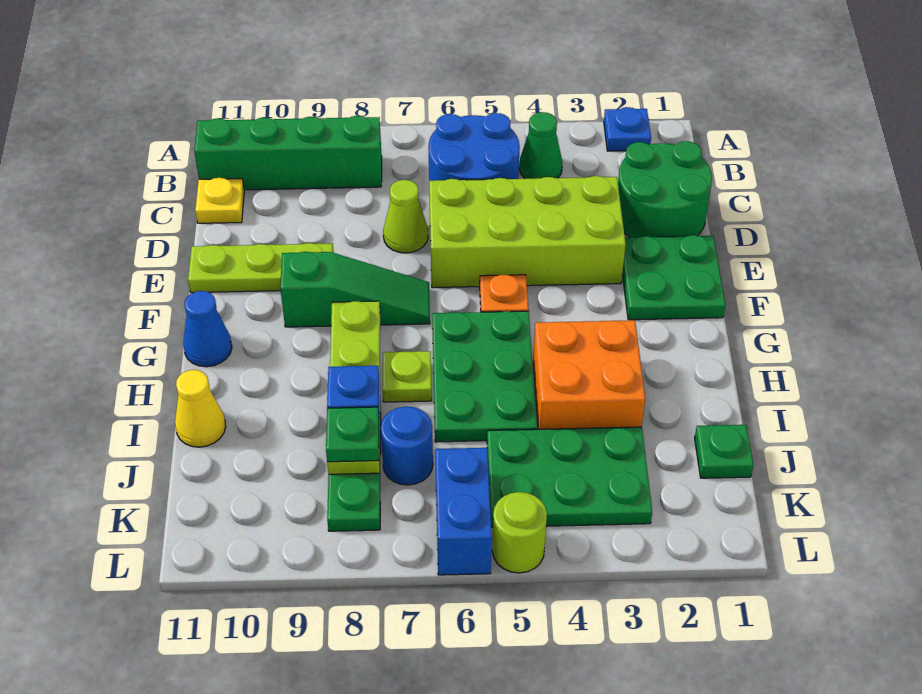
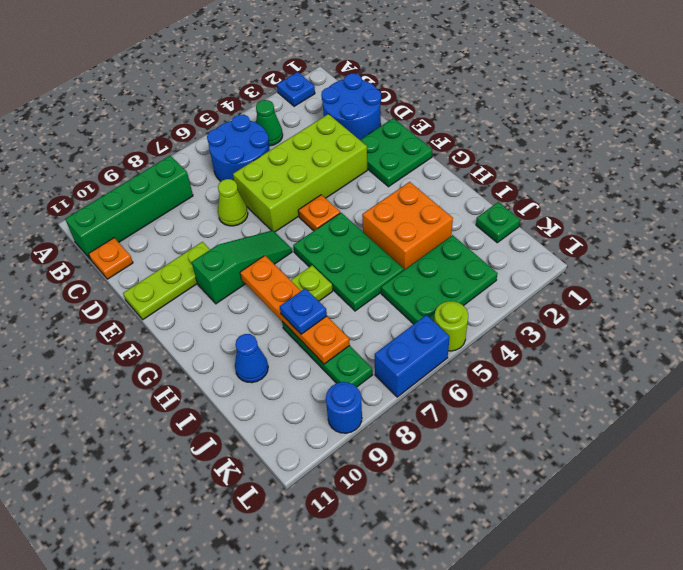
green round brick C1:D2 level 1 -> blue round brick C1:D2 level 1
yellow plate C11 level 1 -> orange plate C11 level 1
lime plate G8:J8 level 2 -> orange plate G8:J8 level 2
blue cone G11 level 1 -> blue cone I10 level 1
yellow cone I11 level 1 -> none
blue round brick J7 level 1 -> blue round brick L9 level 1
green plate J8 level 3 -> none
blue brick K6:L6 level 1 -> blue brick L6:L7 level 1

